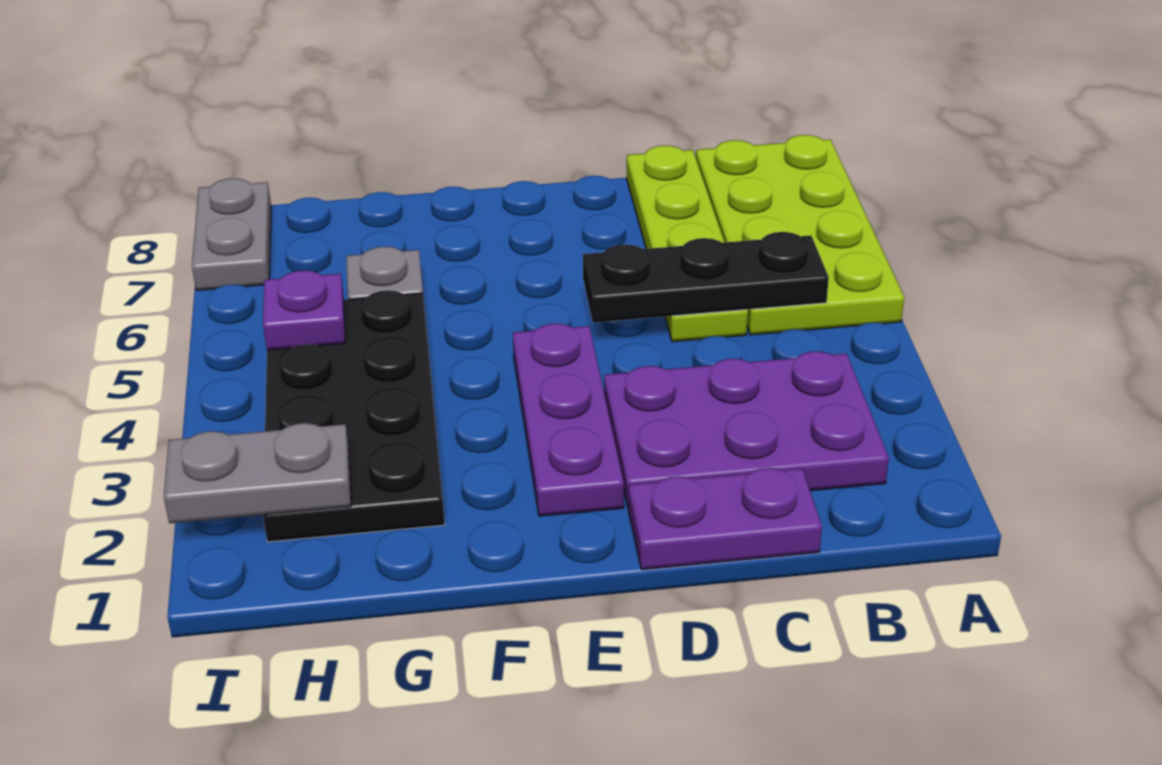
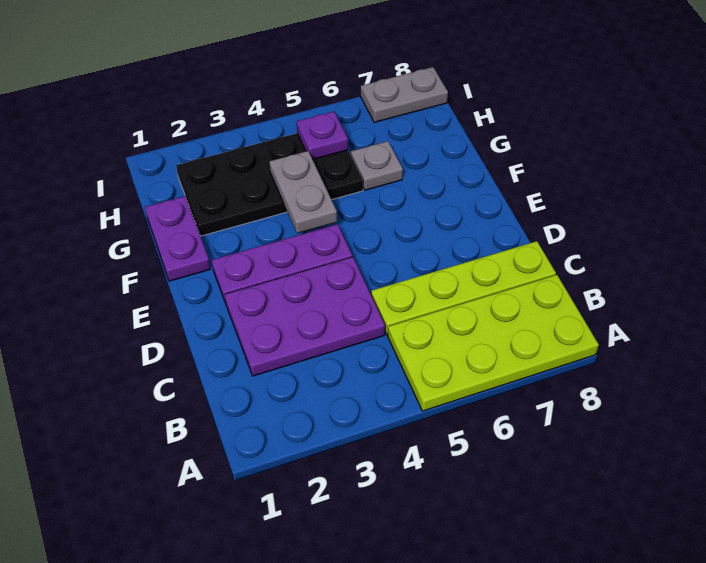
purple plate B2:D3 level 1 -> purple plate C2:D4 level 1
black plate B5:D5 level 2 -> none
purple plate C1:D1 level 1 -> purple plate F1:G1 level 1
grey plate H2:I2 level 2 -> grey plate F4:G4 level 2

